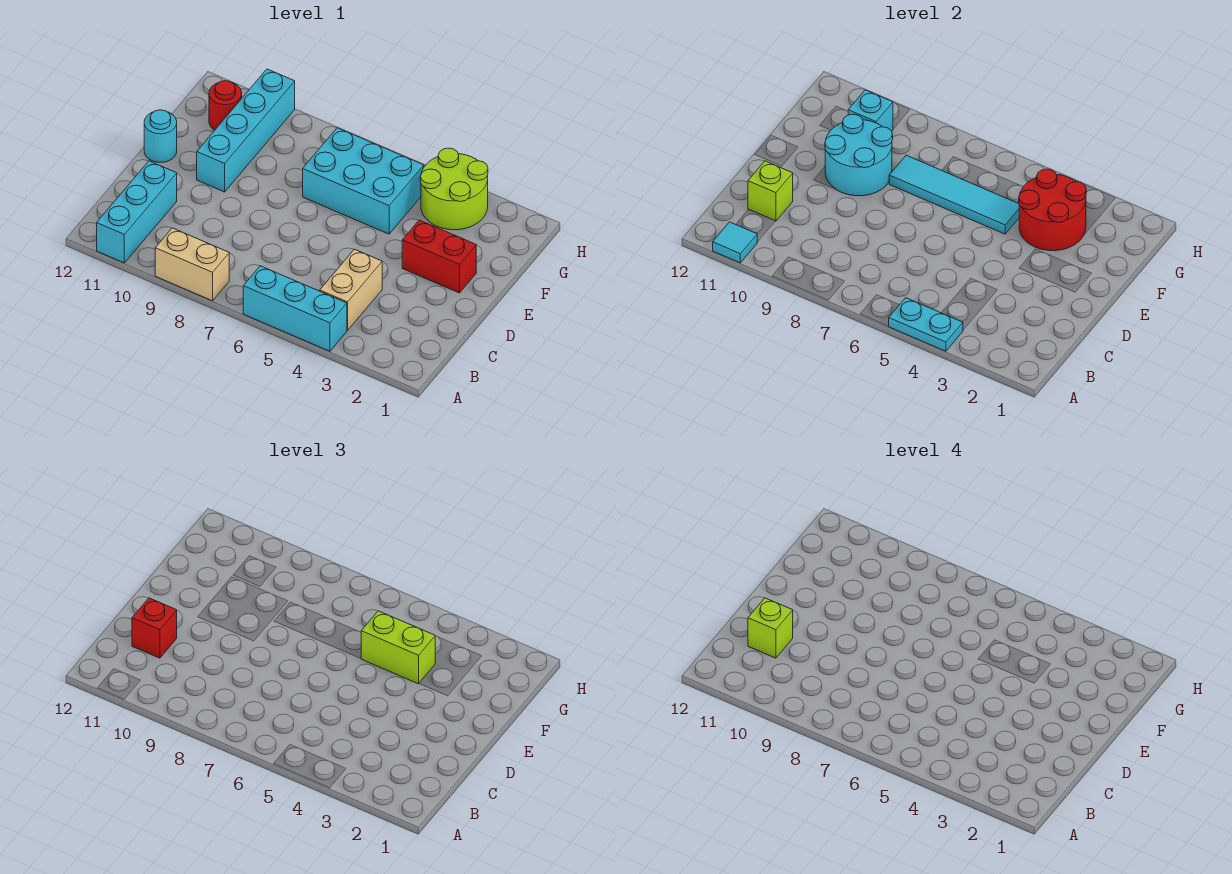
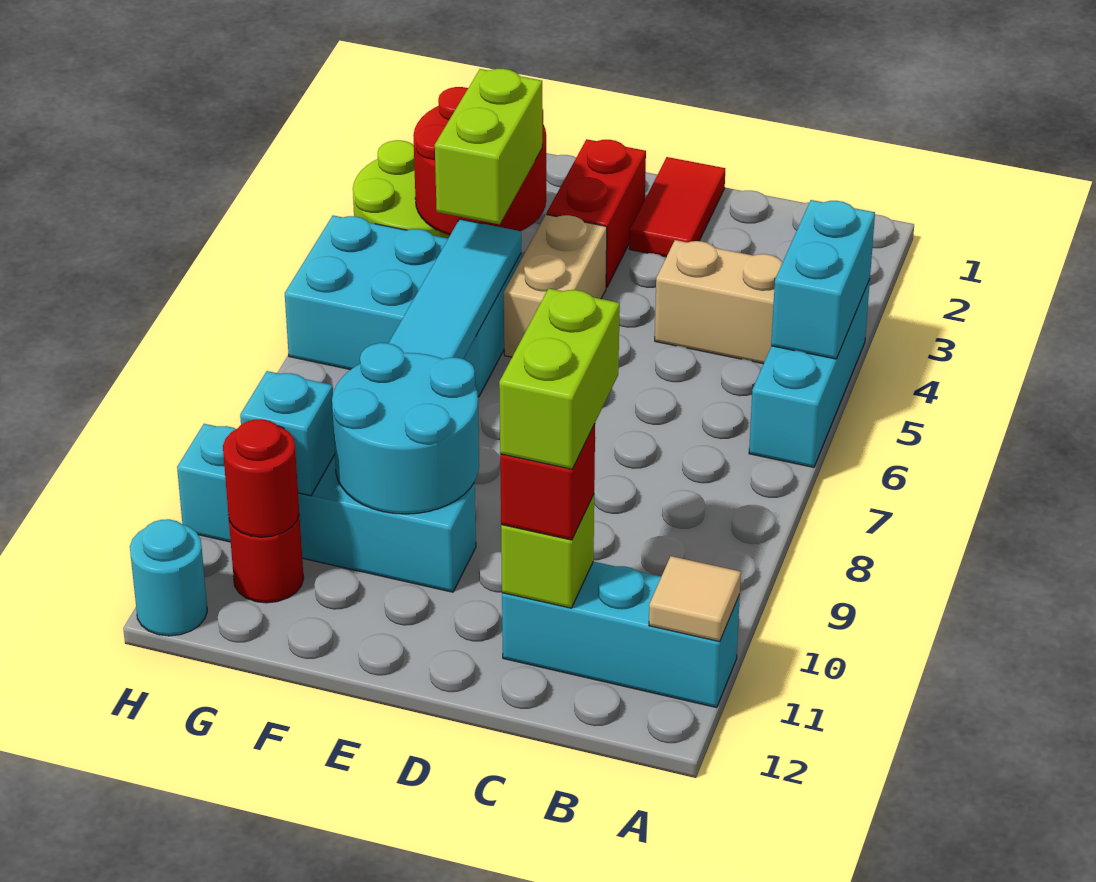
cyan plate A4:A5 level 2 -> cyan brick A4:A5 level 2
tan brick A8:A9 level 1 -> tan brick E4:E5 level 1
cyan tile A11 level 2 -> tan tile A11 level 2
lime brick C11 level 4 -> lime brick C10:C11 level 4
none -> red tile D1:D2 level 1
cyan round brick E12 level 1 -> cyan round brick H12 level 1
cyan brick F5:G7 level 1 -> cyan brick F5:H6 level 1
none -> red round brick G11 level 2

